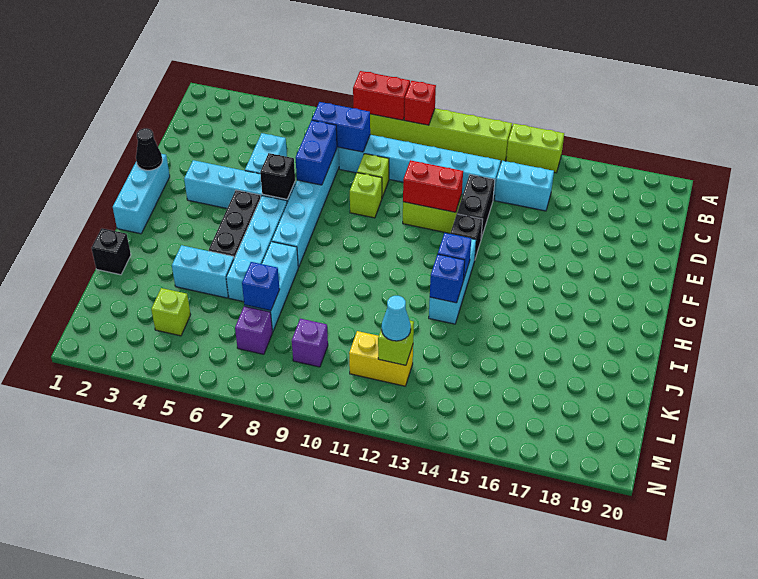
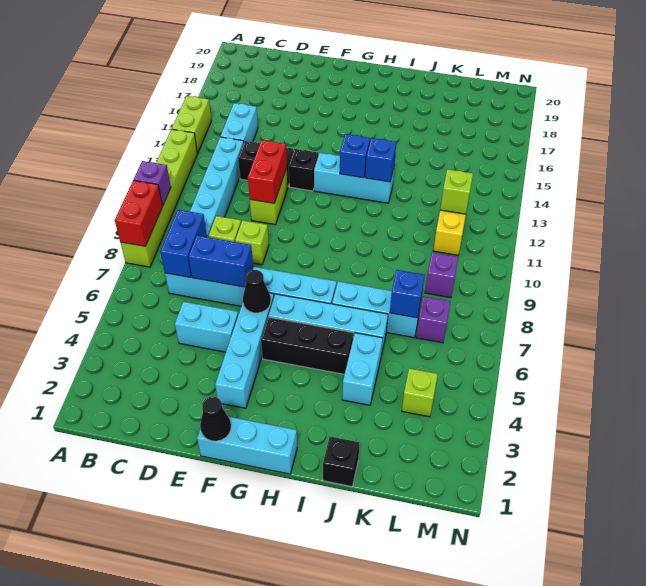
red brick A10 level 2 -> purple brick A10 level 2
black brick F6 level 2 -> black cone F6 level 2
cyan cone L12 level 3 -> none

